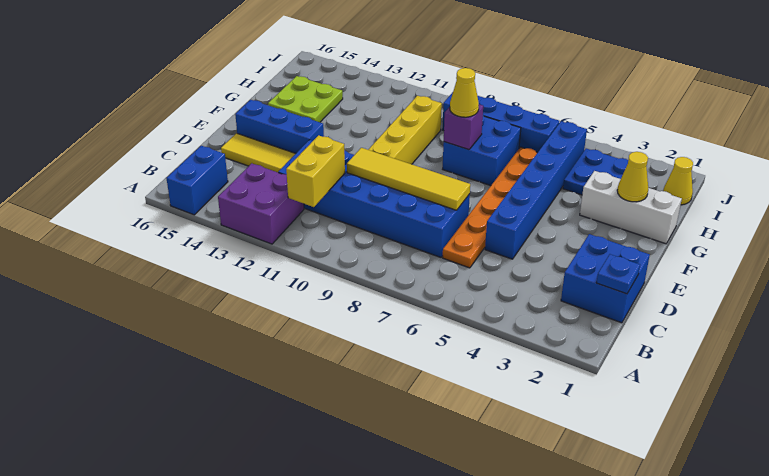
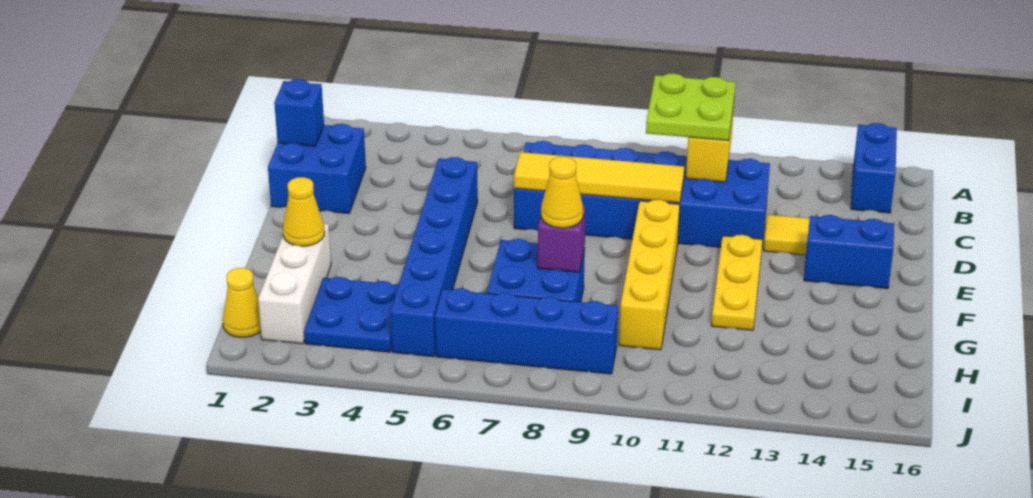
purple brick A12:B13 level 1 -> none
blue plate C1 level 2 -> blue brick C1 level 2
orange plate C6:H6 level 1 -> none
none -> yellow plate E12:G12 level 1
blue brick E13:E15 level 1 -> blue brick E14:E15 level 1
white brick G1:G3 level 1 -> white brick G2:I2 level 1
lime plate G14:H15 level 1 -> lime plate B10:C11 level 3

